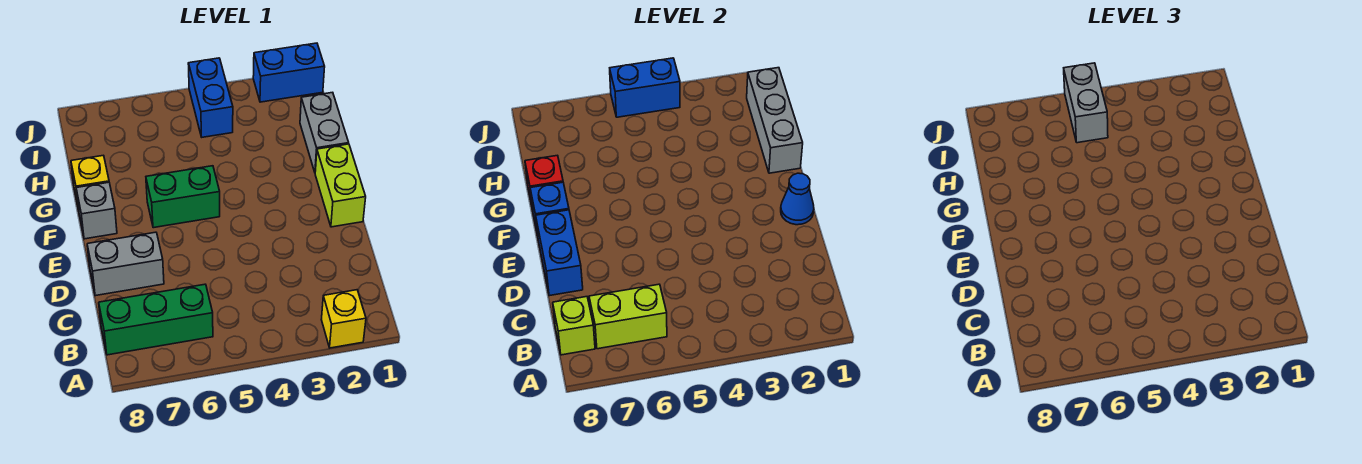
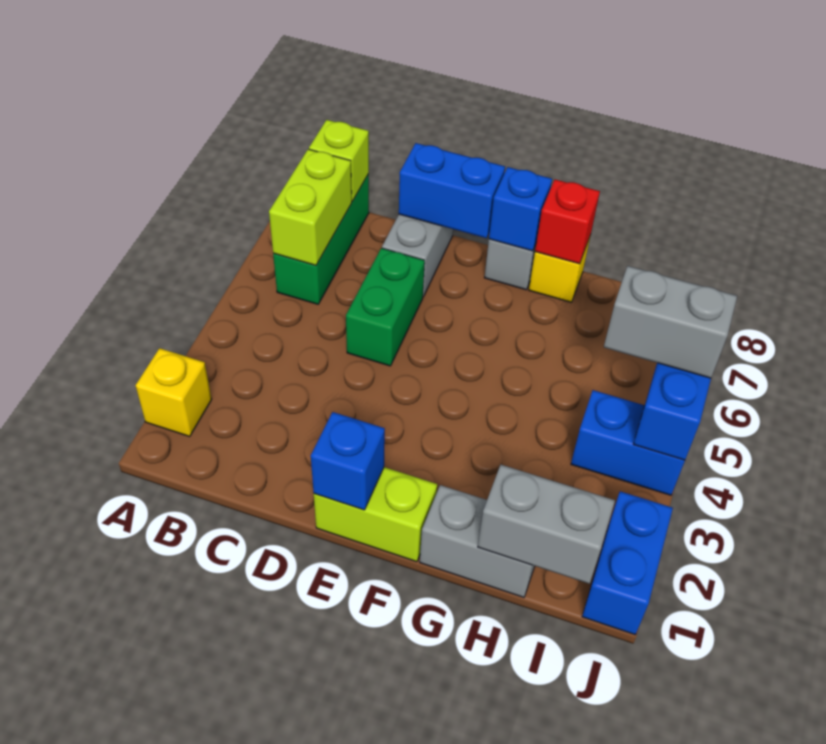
blue cone E1 level 2 -> blue brick E1 level 2
green brick F5:F6 level 1 -> green brick D5:D6 level 1
grey brick G1:I1 level 2 -> grey brick H1:I1 level 2

